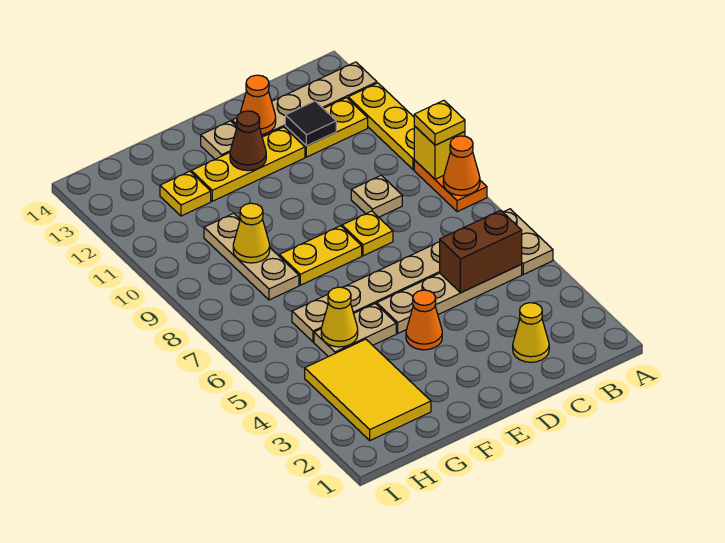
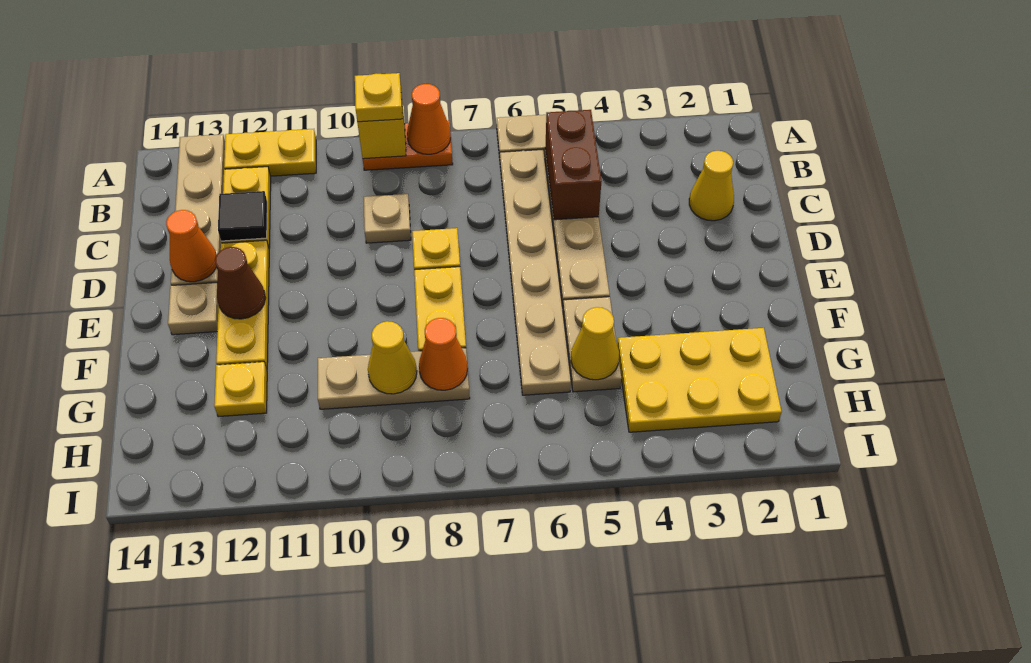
yellow plate A10:A12 level 1 -> yellow plate A11:A12 level 1
orange cone E4 level 1 -> orange cone G8 level 2
yellow tile G2:H4 level 1 -> yellow plate G2:H4 level 1

